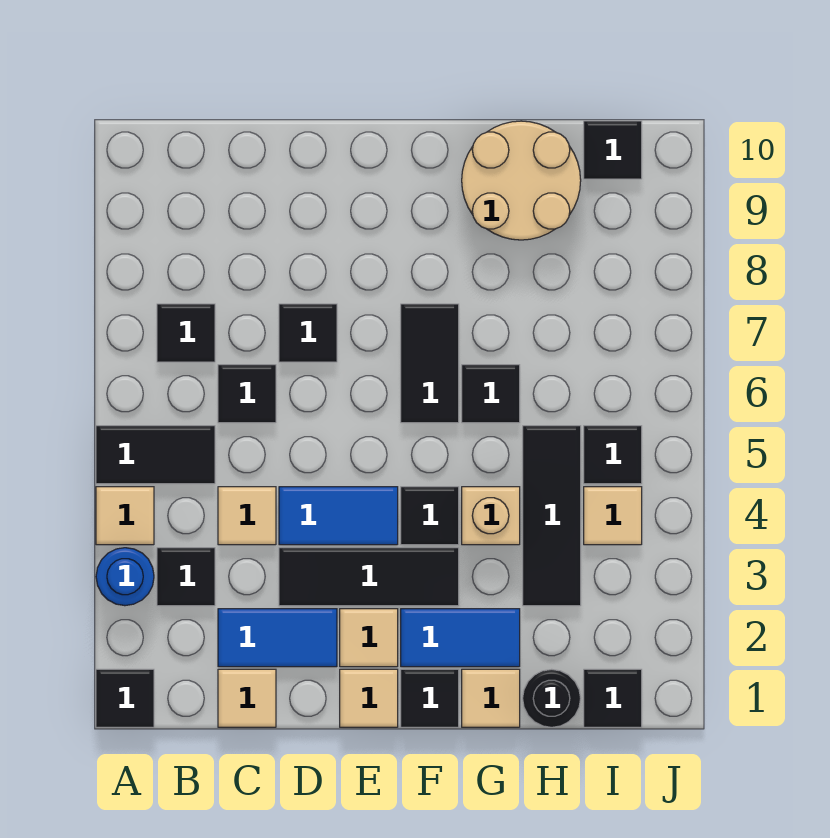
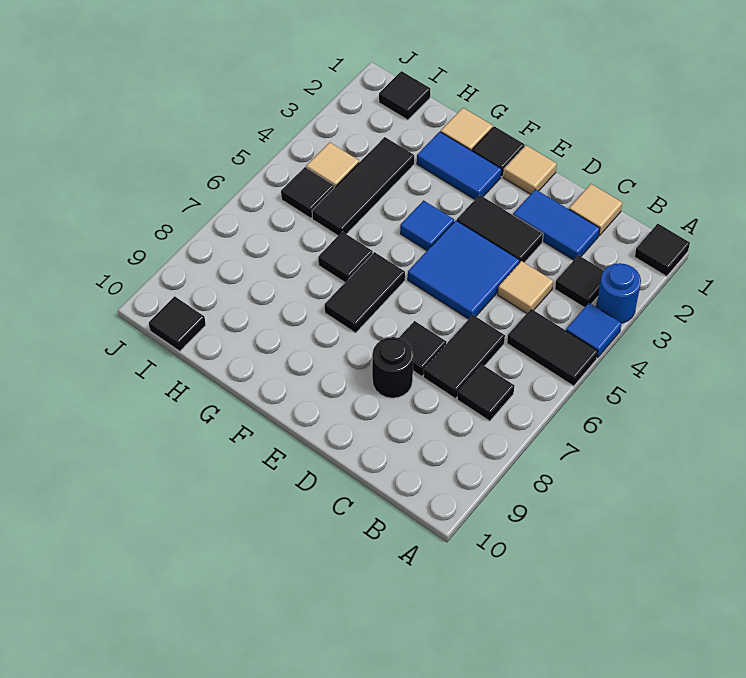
tan tile A4 level 1 -> blue tile A4 level 1
black tile C6 level 1 -> black tile C6:C7 level 1
black tile D3:F3 level 1 -> black tile D3:E3 level 1
blue tile D4:E4 level 1 -> blue tile D4:E5 level 1
tan tile E2 level 1 -> none
black tile F4 level 1 -> blue tile F4 level 1
tan brick G4 level 1 -> none
tan round brick G9:H10 level 1 -> none
black round brick H1 level 1 -> black round brick D8 level 1

